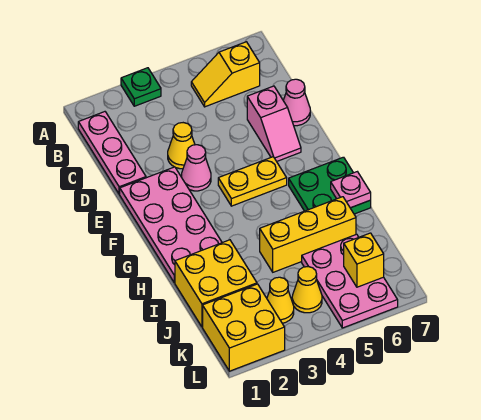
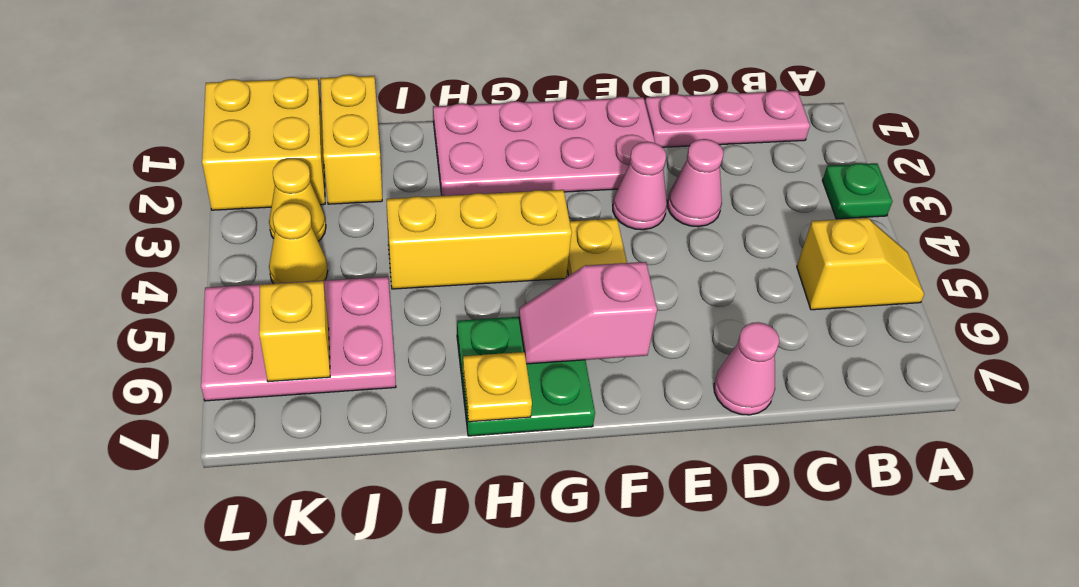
yellow slope B5:B6 level 1 top 6 -> yellow slope A5:B5 level 1 top B
yellow cone D3 level 1 -> pink cone D3 level 1
pink slope D6:E6 level 1 top D -> pink slope F6:G6 level 2 top F
pink plate H7 level 2 -> yellow plate H7 level 2
yellow brick I1:J2 level 1 -> yellow brick J1:J2 level 1
yellow brick I4:I6 level 1 -> yellow brick G4:I4 level 1

